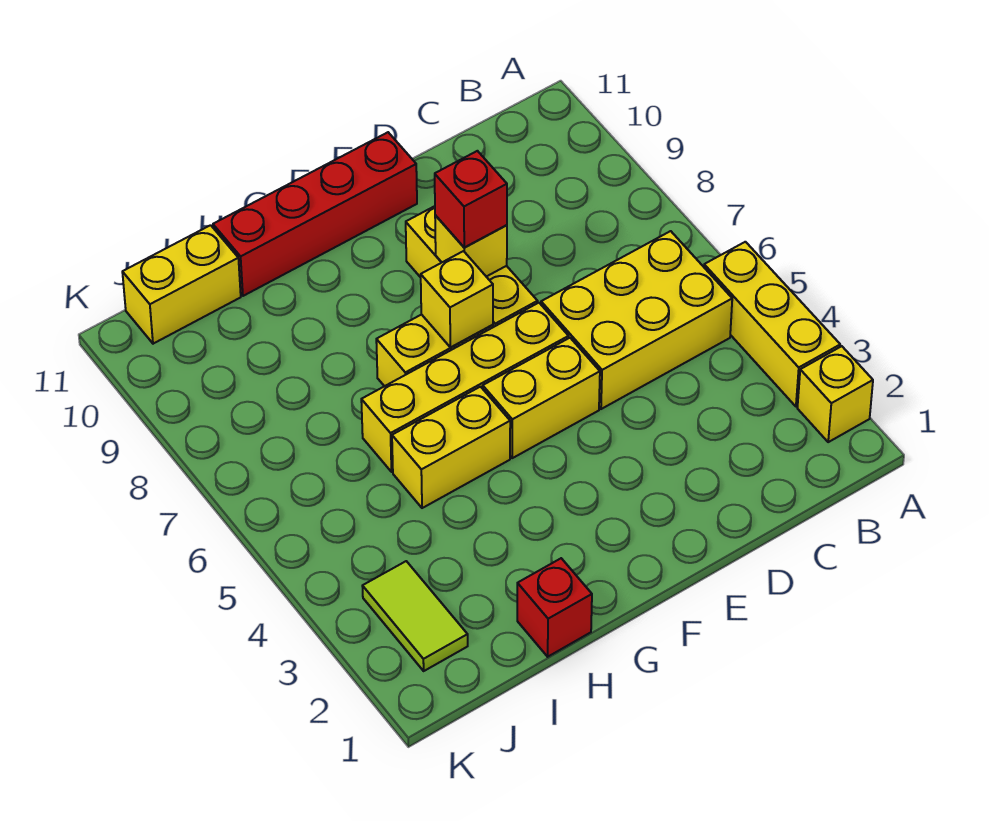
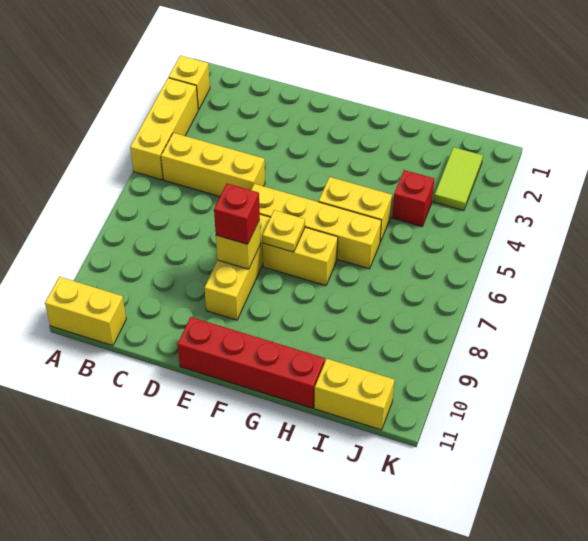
yellow brick B5:D6 level 1 -> yellow brick B5:D5 level 1
yellow brick E5:F5 level 1 -> yellow brick A11:B11 level 1
yellow brick F7 level 2 -> yellow plate F7 level 2
red brick H1 level 1 -> red brick I4 level 1

